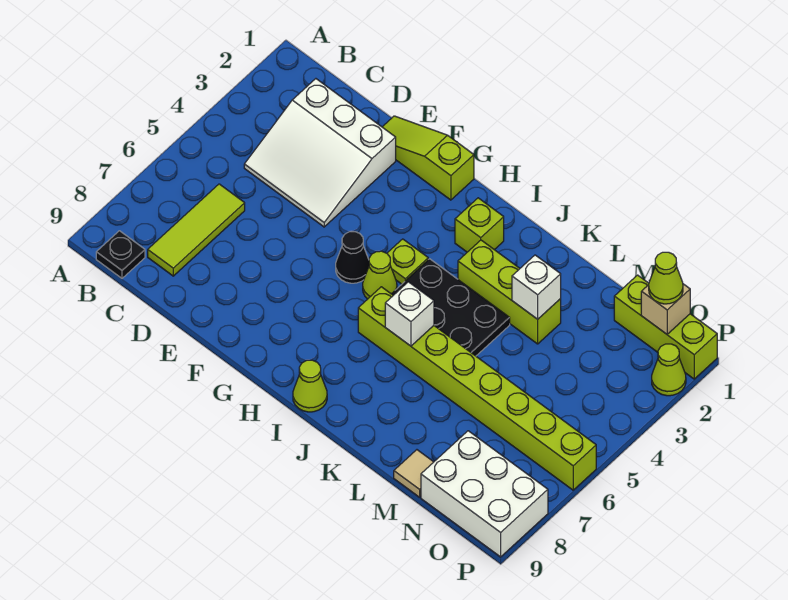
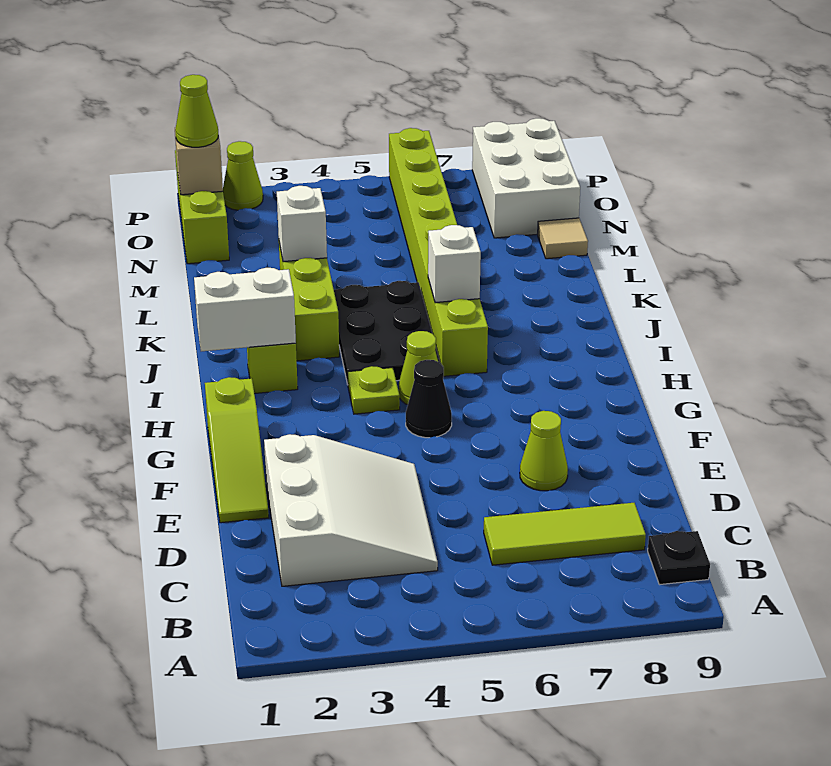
none -> white brick I1:I2 level 2
lime cone I9 level 1 -> lime cone E7 level 1

